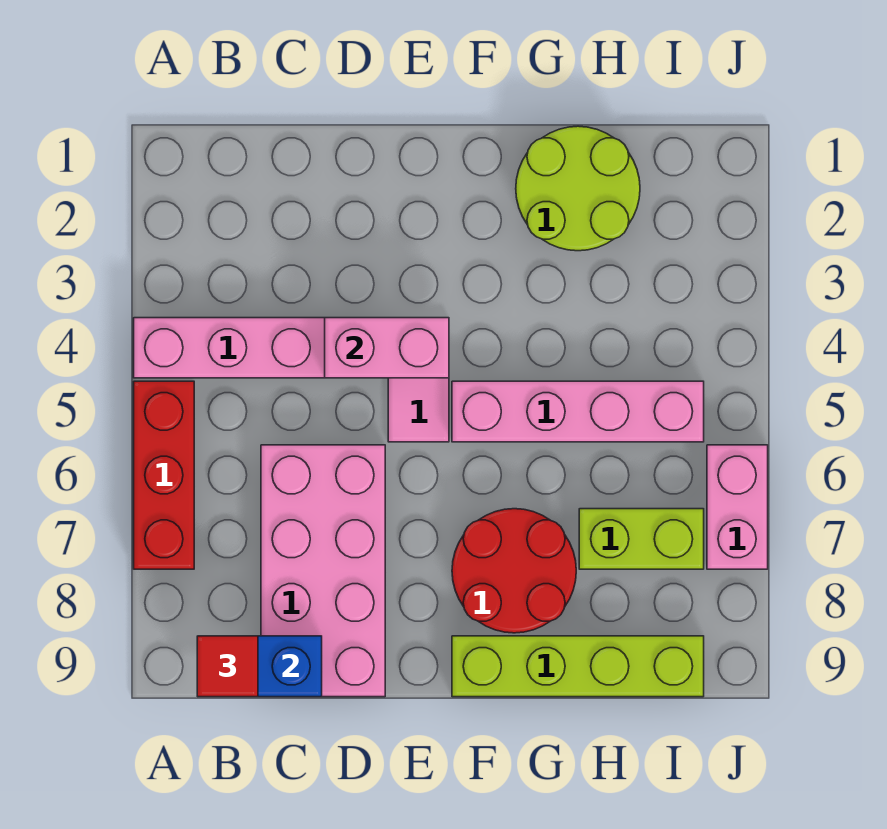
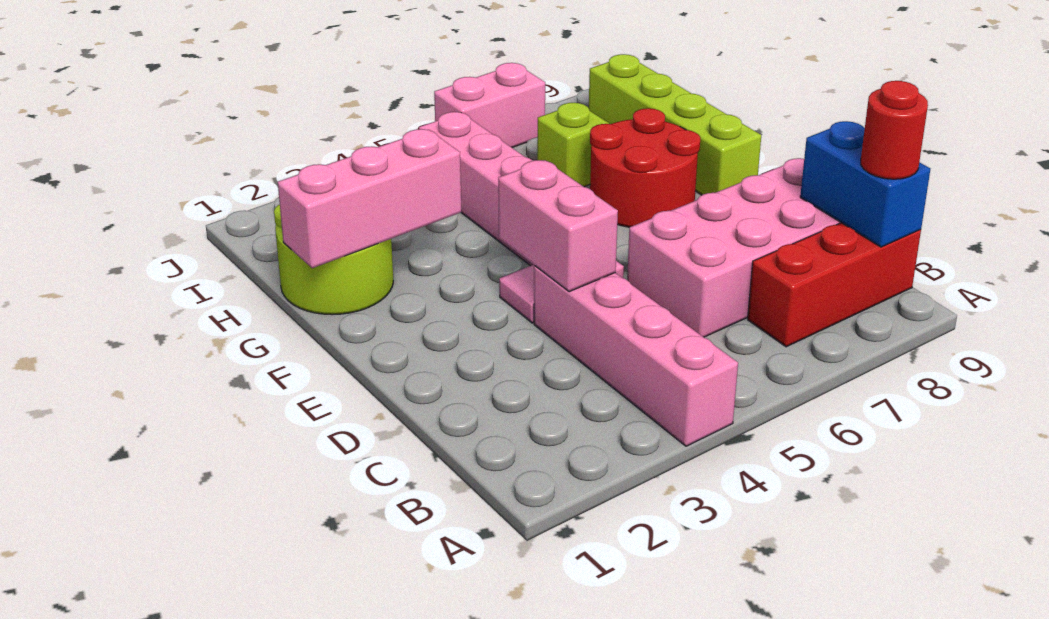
red brick A5:A7 level 1 -> red brick B7:B9 level 1
red tile B9 level 3 -> red round brick B9 level 3
none -> pink brick G1:G3 level 2
lime brick H7:I7 level 1 -> lime brick H7 level 1

